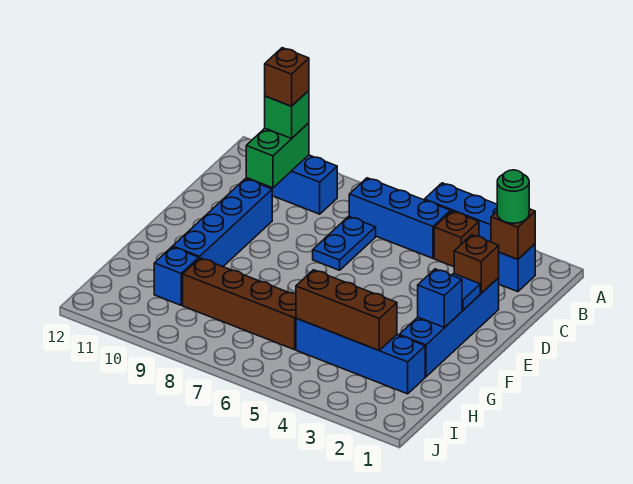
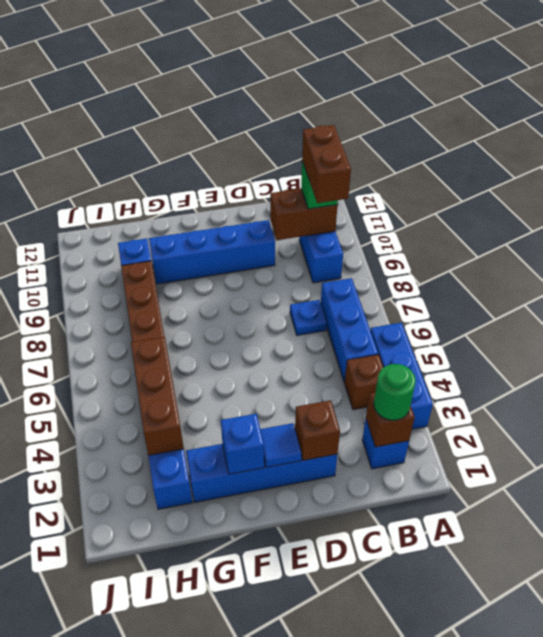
green brick B10:C10 level 2 -> brown brick B10:C10 level 2
brown brick B10 level 4 -> brown brick B9:B10 level 4
blue plate C7:D7 level 1 -> blue plate C7 level 1

